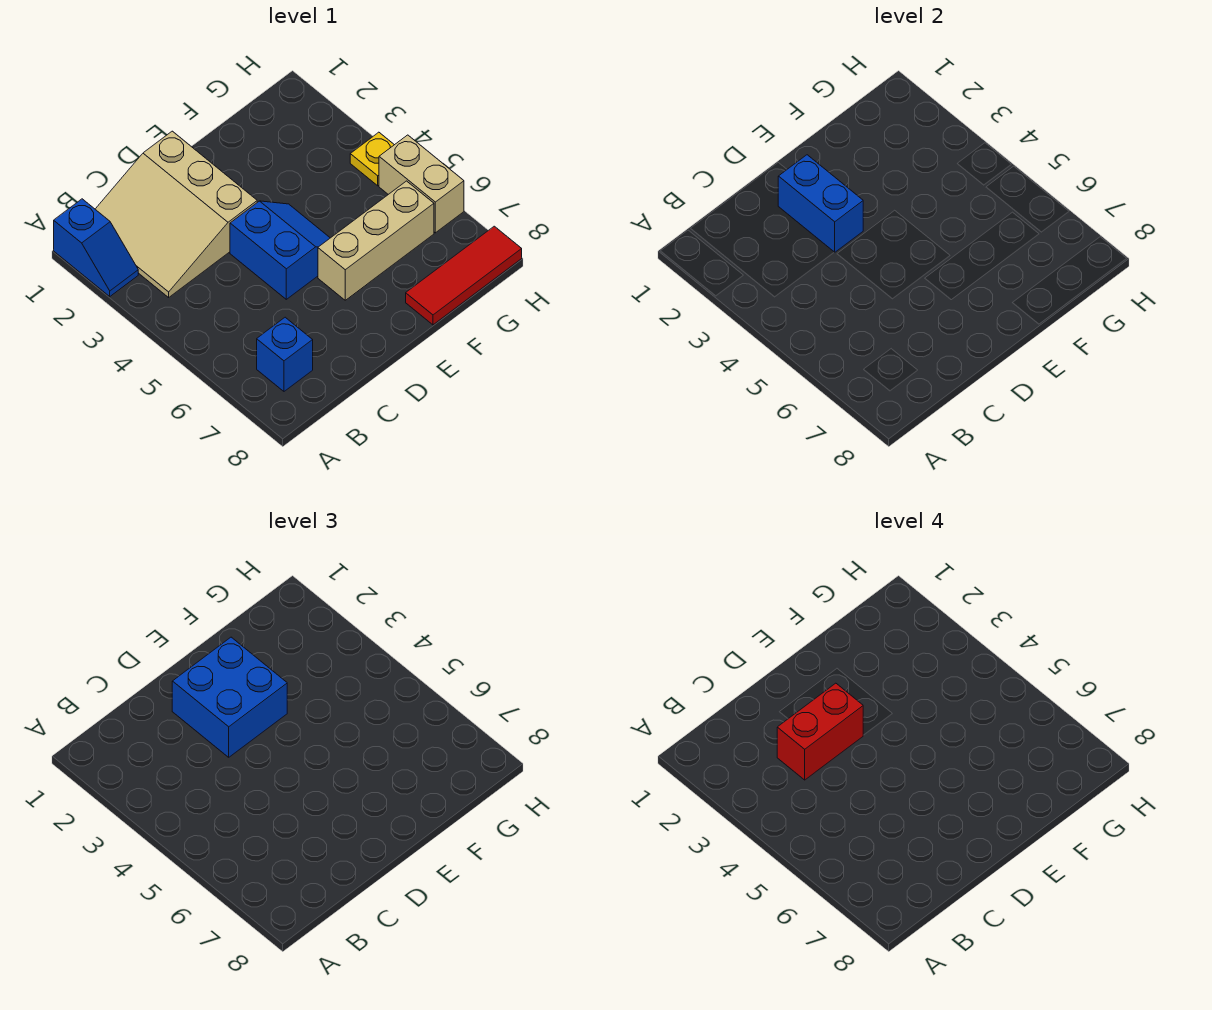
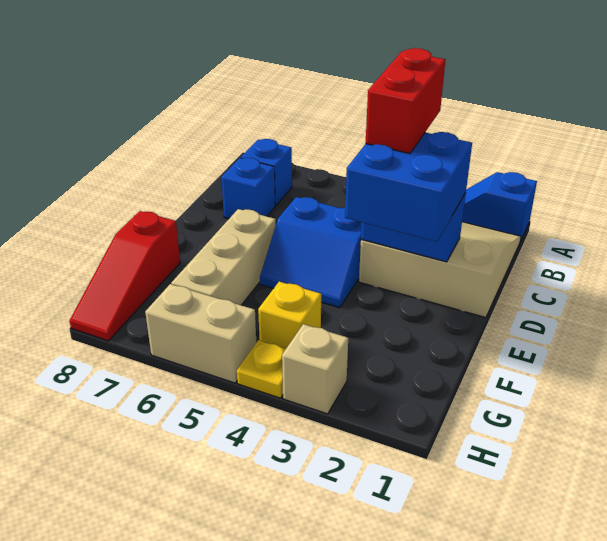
none -> blue brick C7 level 1
red tile F8:H8 level 1 -> red slope F8:H8 level 1 top F
none -> yellow brick G4 level 1
none -> tan brick H3 level 1

